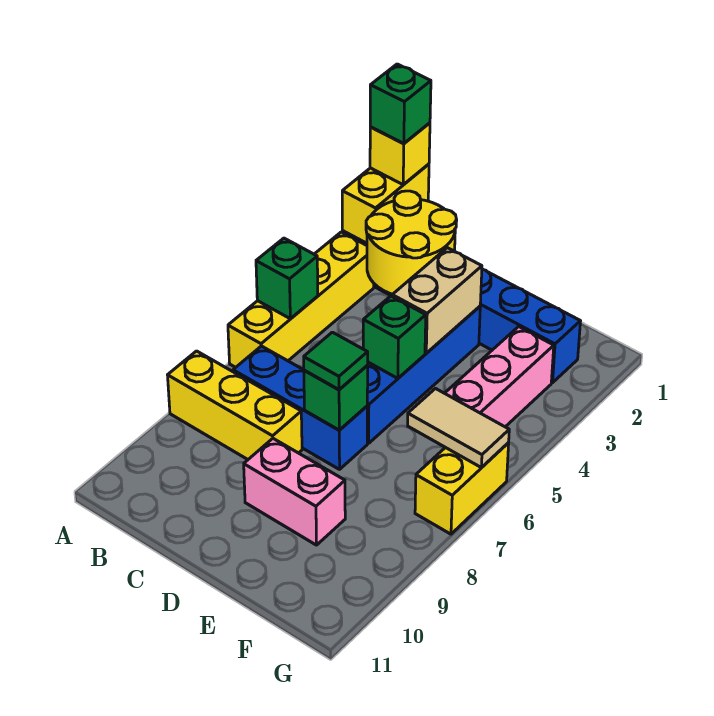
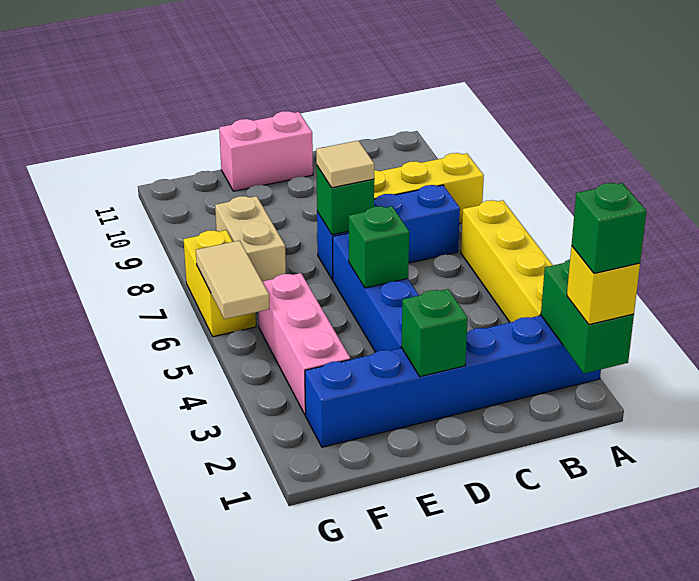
yellow brick A1:A2 level 2 -> green brick A1:A2 level 2
green brick A5 level 2 -> green brick D2 level 2
yellow round brick B2:C3 level 2 -> none
tan brick D3:D4 level 2 -> tan brick F7:F8 level 1
green tile D7 level 3 -> tan tile D7 level 3
pink brick D9:E9 level 1 -> pink brick D11:E11 level 1
tan tile F6:G6 level 2 -> tan tile G5:G6 level 2

